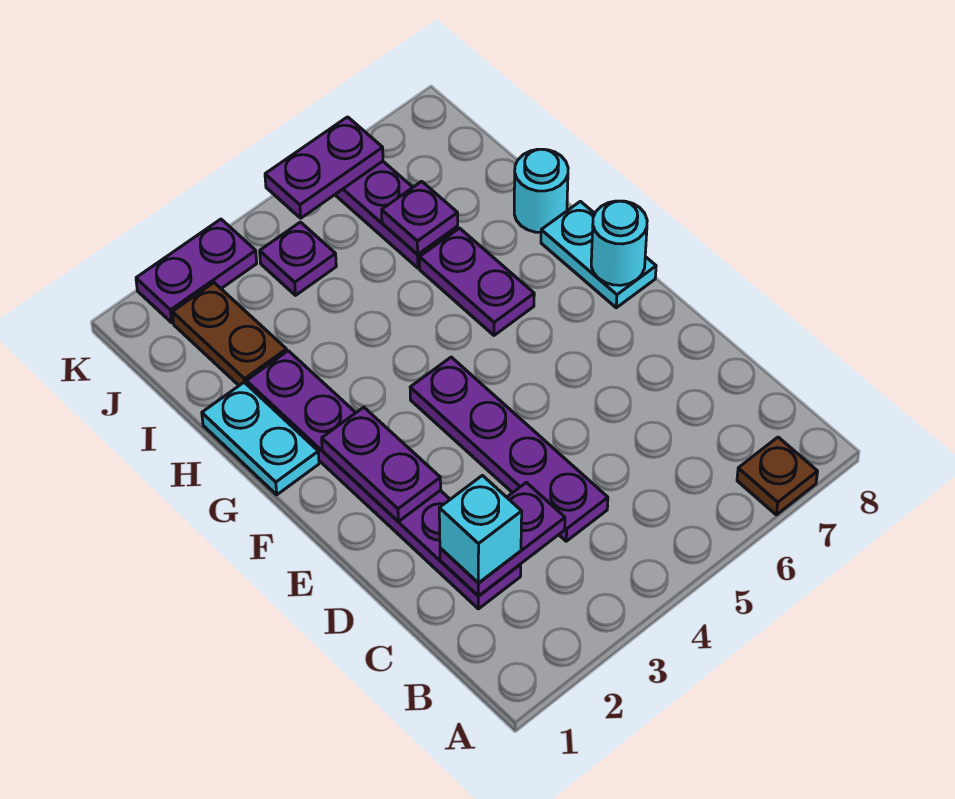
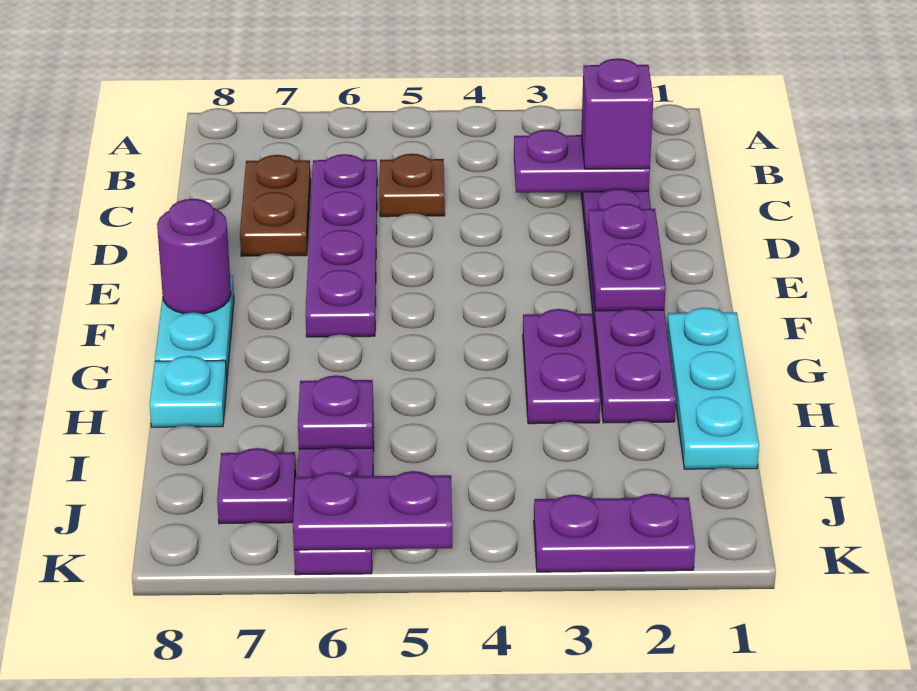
brown plate A7 level 1 -> brown plate C5 level 1
cyan brick C2 level 3 -> purple brick C2 level 3
purple plate C4:F4 level 1 -> purple plate C6:F6 level 1
cyan round brick F8 level 2 -> purple round brick F8 level 2
cyan plate G1:H1 level 1 -> cyan plate G1:I1 level 1
purple plate G6:H6 level 1 -> purple plate G3:H3 level 1
cyan round brick H8 level 1 -> cyan plate H8 level 1
brown plate I2:J2 level 1 -> brown plate C7:D7 level 1
purple plate J4 level 1 -> purple plate J7 level 1

